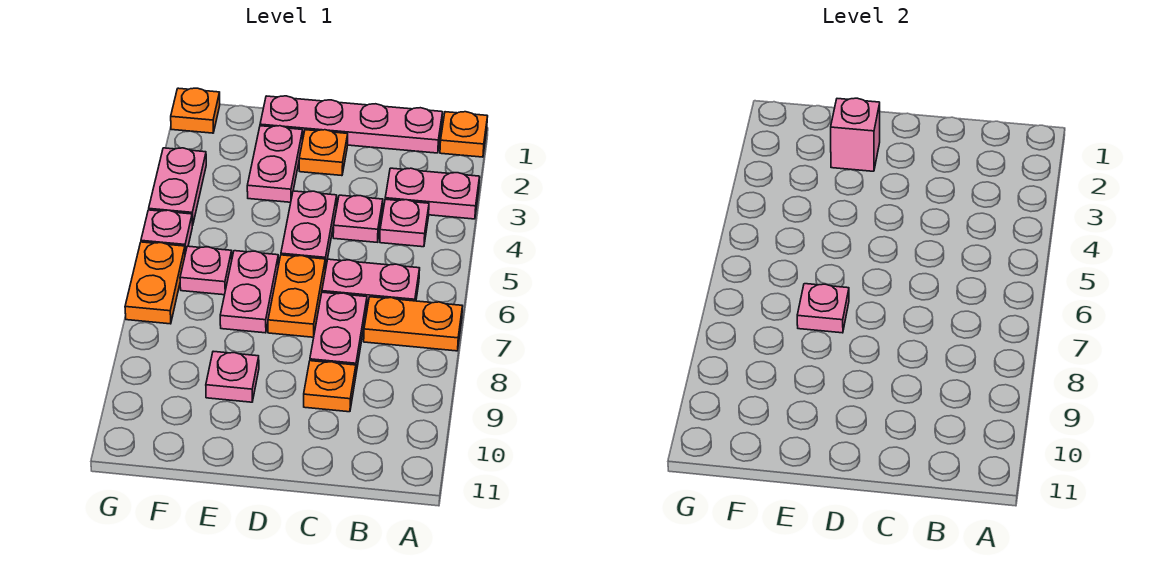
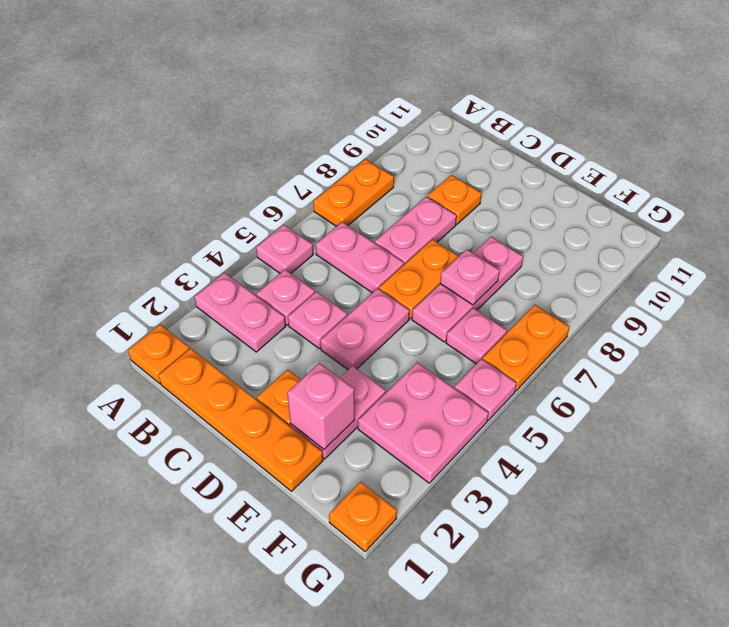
orange plate A7:B7 level 1 -> orange plate A7:A8 level 1
pink plate B1:E1 level 1 -> orange plate B1:E1 level 1
pink plate E6:E7 level 1 -> pink plate E6:E8 level 1
pink plate E9 level 1 -> pink plate A5 level 1
pink plate G3:G4 level 1 -> pink plate F3:G4 level 1

